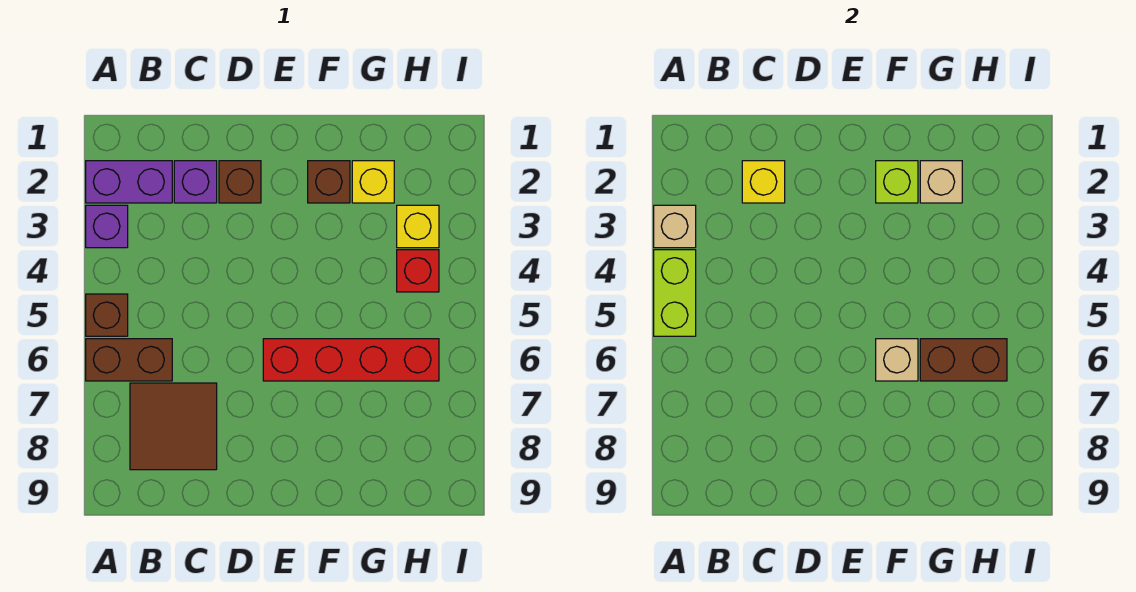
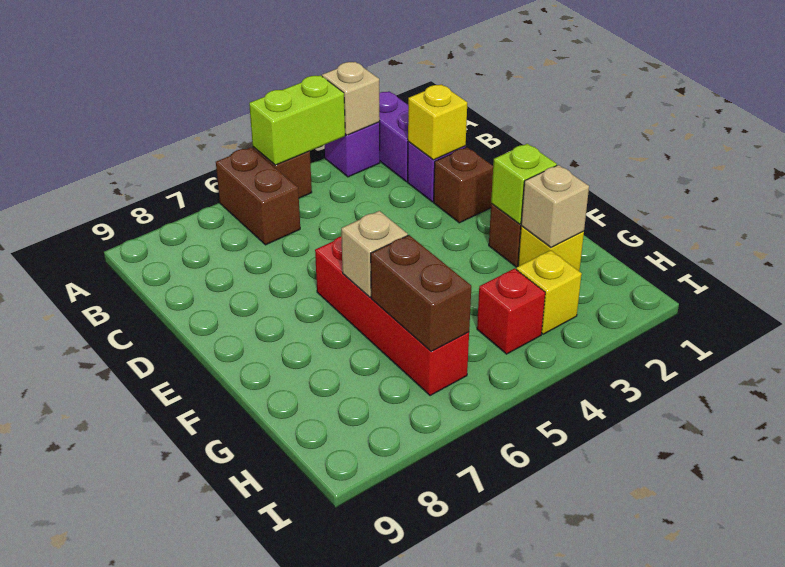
brown tile B7:C8 level 1 -> none

